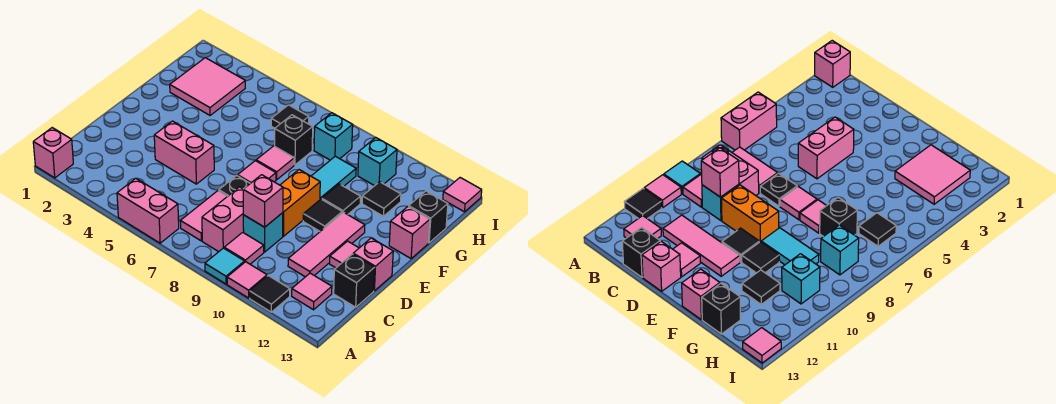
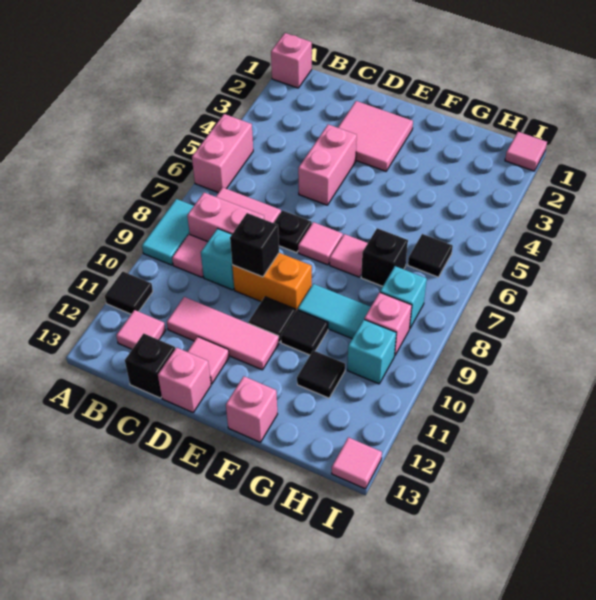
cyan tile A9 level 1 -> cyan tile A8:A9 level 1
pink tile A10 level 1 -> pink tile I1 level 1
pink brick C9 level 2 -> pink brick H9 level 1
pink tile G2:H3 level 1 -> pink tile D2:E3 level 1
black brick G13 level 1 -> black brick D9 level 2

